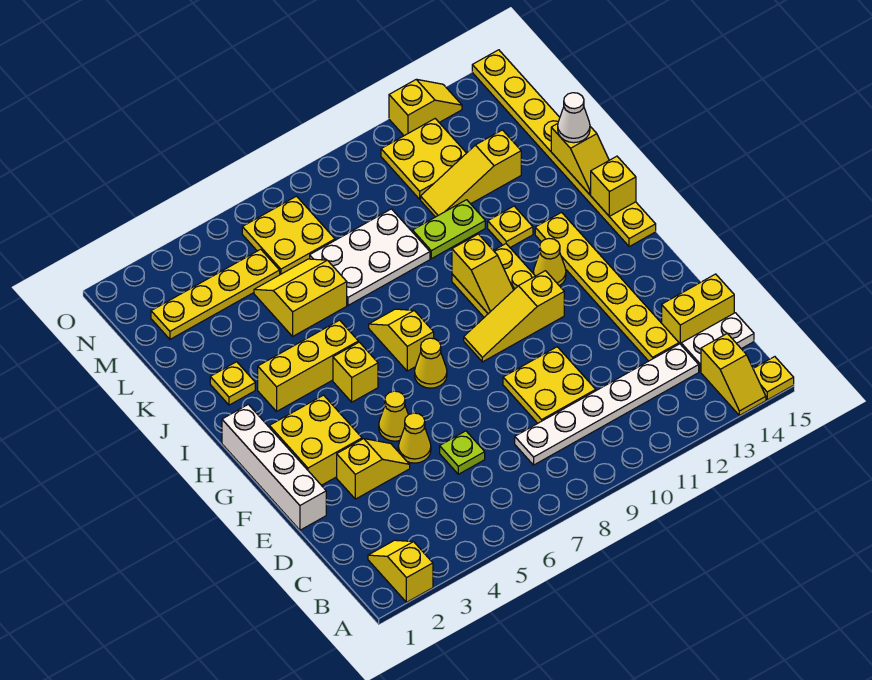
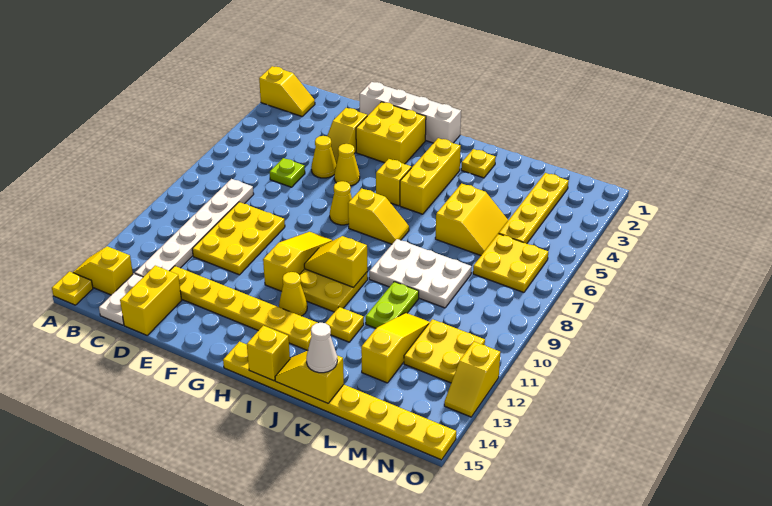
yellow plate D9:E10 level 1 -> yellow plate D9:E11 level 1
white plate K7:L9 level 1 -> white plate J8:L9 level 1

